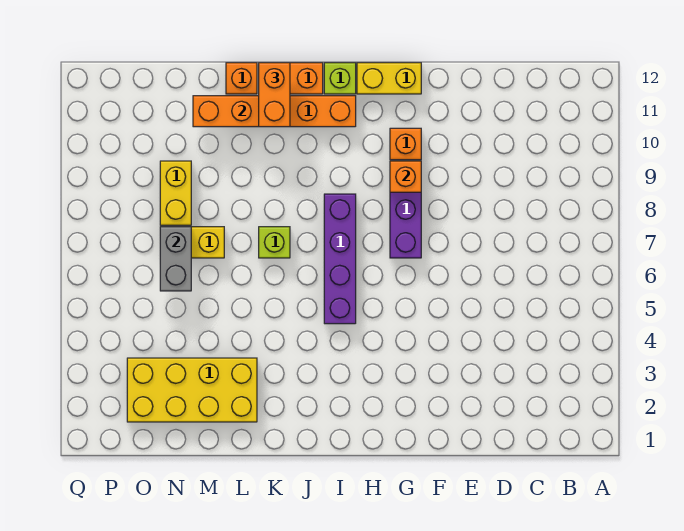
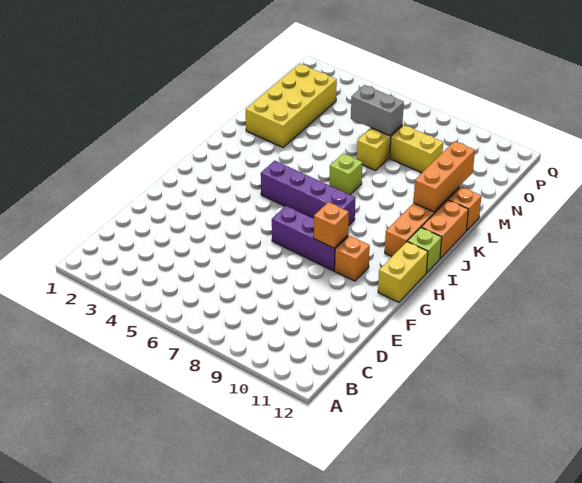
orange brick K11:K12 level 3 -> none

